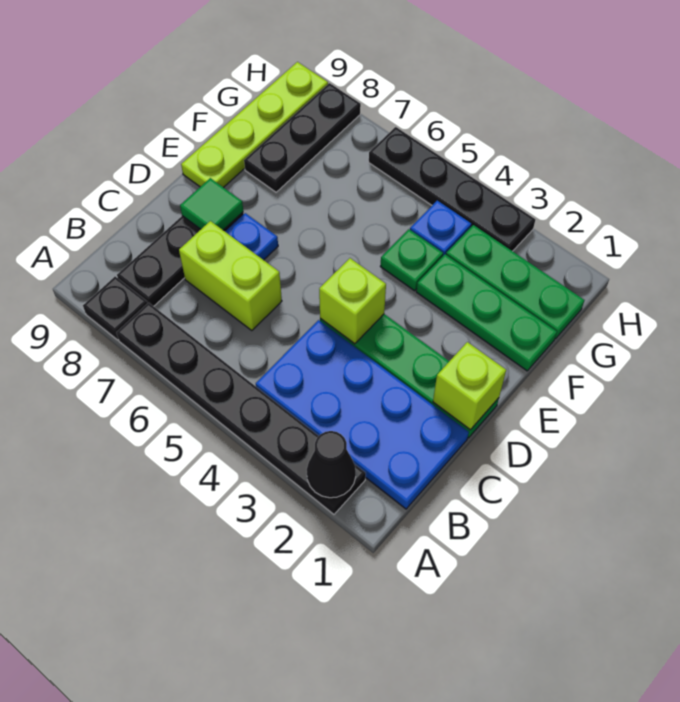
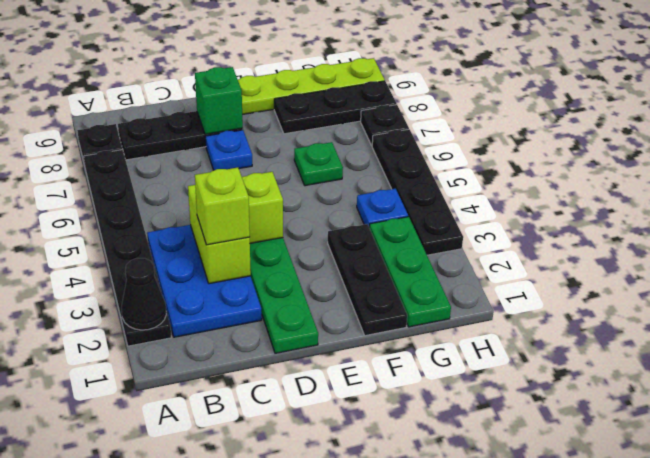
blue plate B1:C4 level 1 -> blue plate B2:C4 level 1
lime brick C6:C7 level 1 -> lime brick C3:C4 level 2
lime brick D1 level 2 -> lime brick C3 level 3
green tile D8 level 2 -> green brick D8 level 2
green plate F1:F3 level 1 -> black plate F1:F3 level 1
green plate F4 level 1 -> green plate F6 level 1
none -> black plate H7 level 1

